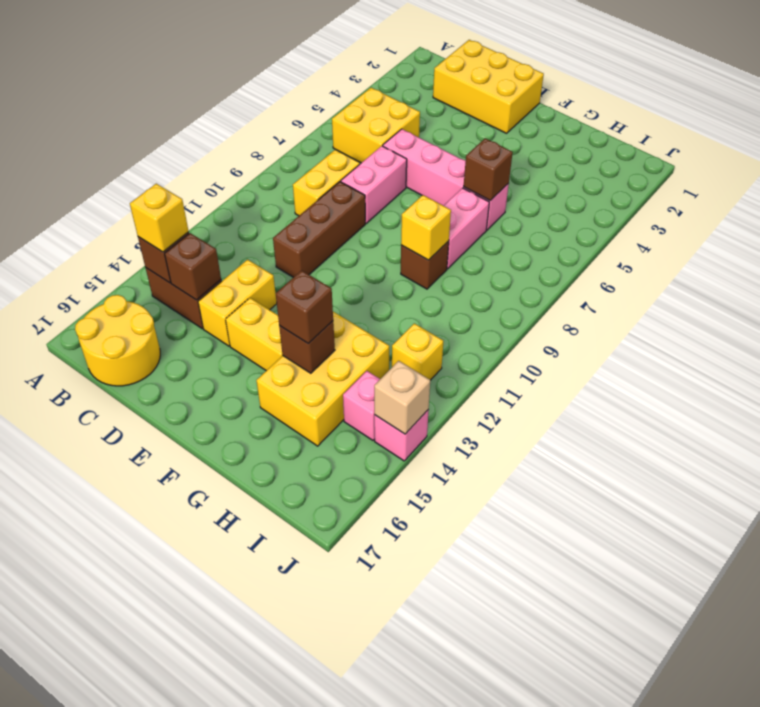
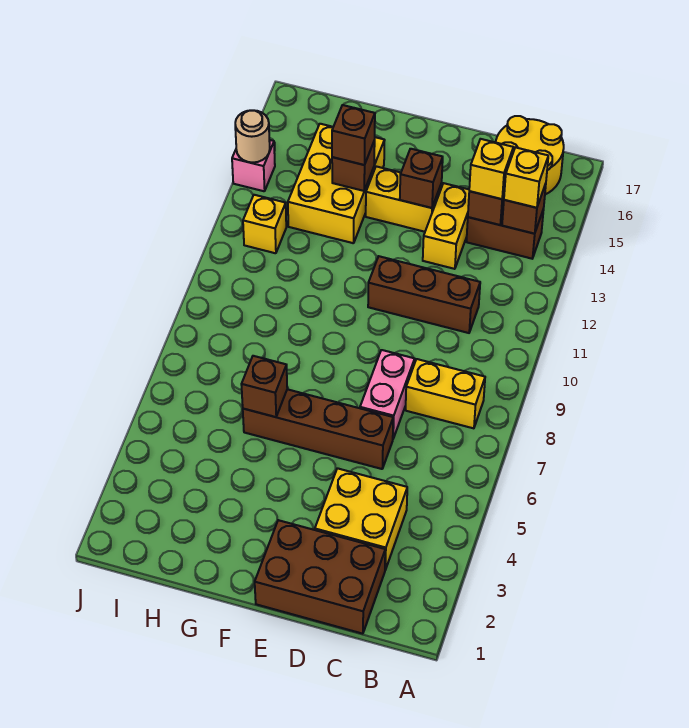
yellow brick B5:C6 level 1 -> yellow brick C3:D4 level 1
yellow brick C1:E2 level 1 -> brown brick C1:E2 level 1
yellow brick C8:C9 level 1 -> yellow brick B8:C8 level 1
pink brick D6:G6 level 1 -> brown brick D6:G6 level 1
brown brick D9:D11 level 1 -> brown brick C11:E11 level 1
pink brick G7:G8 level 1 -> none
brown brick G9 level 1 -> brown brick E14 level 2
yellow brick G9 level 2 -> yellow brick C14 level 3
pink brick I14 level 1 -> none
tan brick J14 level 2 -> tan round brick J14 level 2

